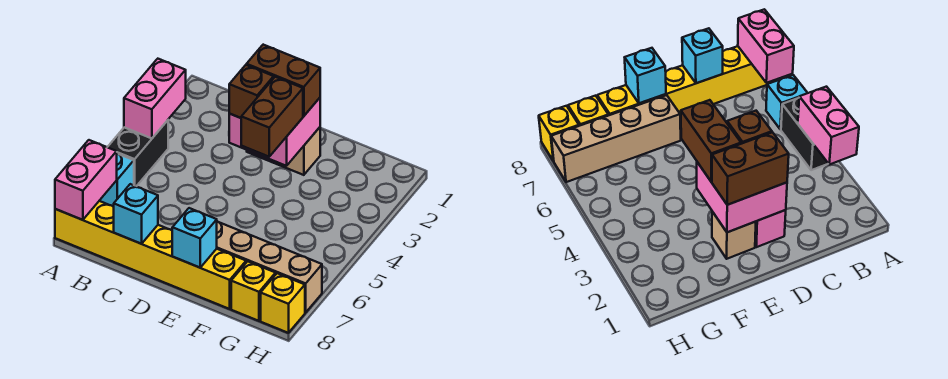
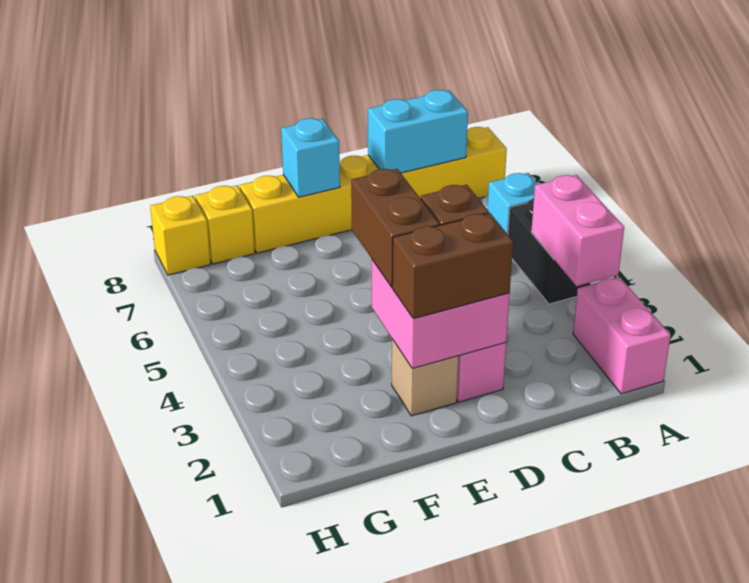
pink brick A7:A8 level 2 -> pink brick A1:A2 level 1
cyan brick C8 level 2 -> cyan brick B8:C8 level 2
tan brick E7:H7 level 1 -> none

